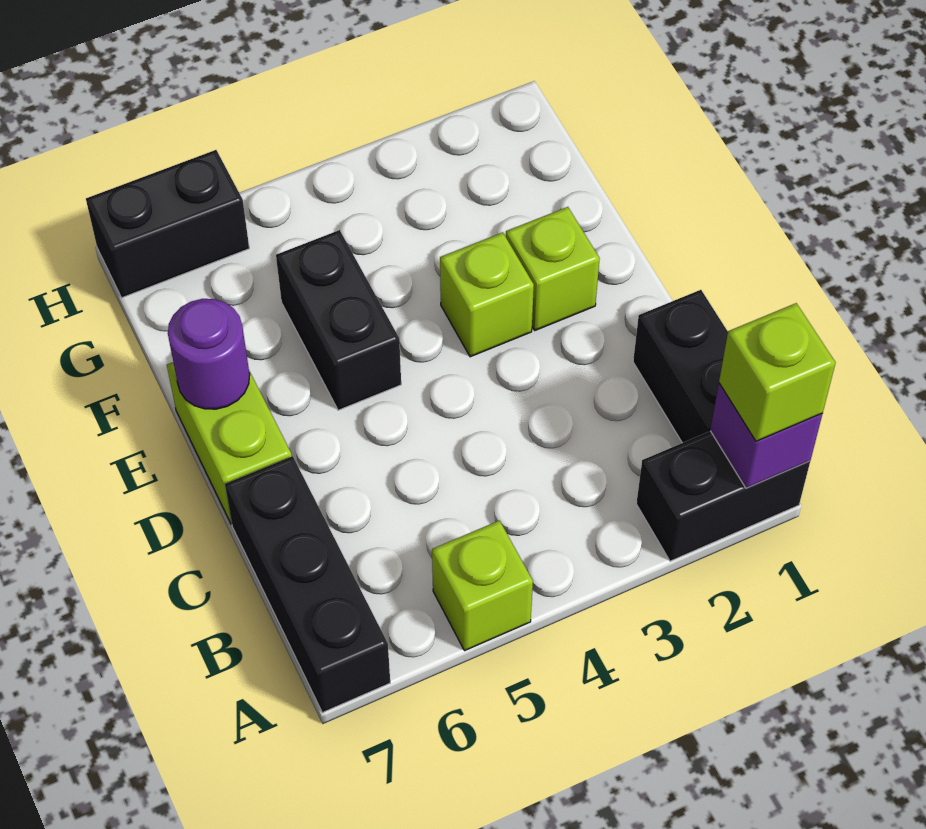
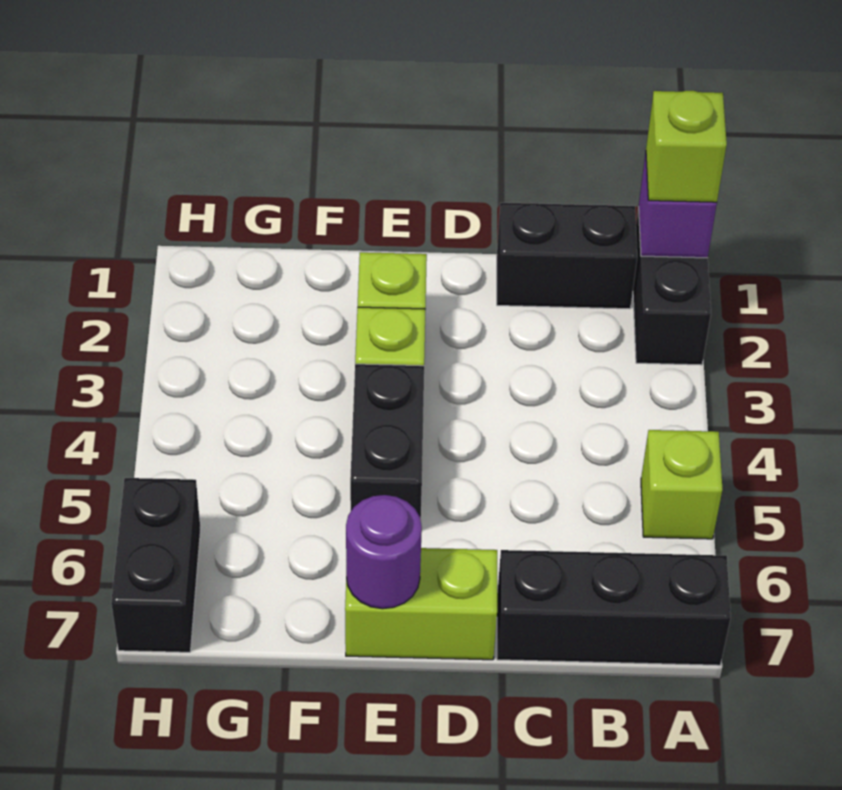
black brick E5:F5 level 1 -> black brick E4:E5 level 1

